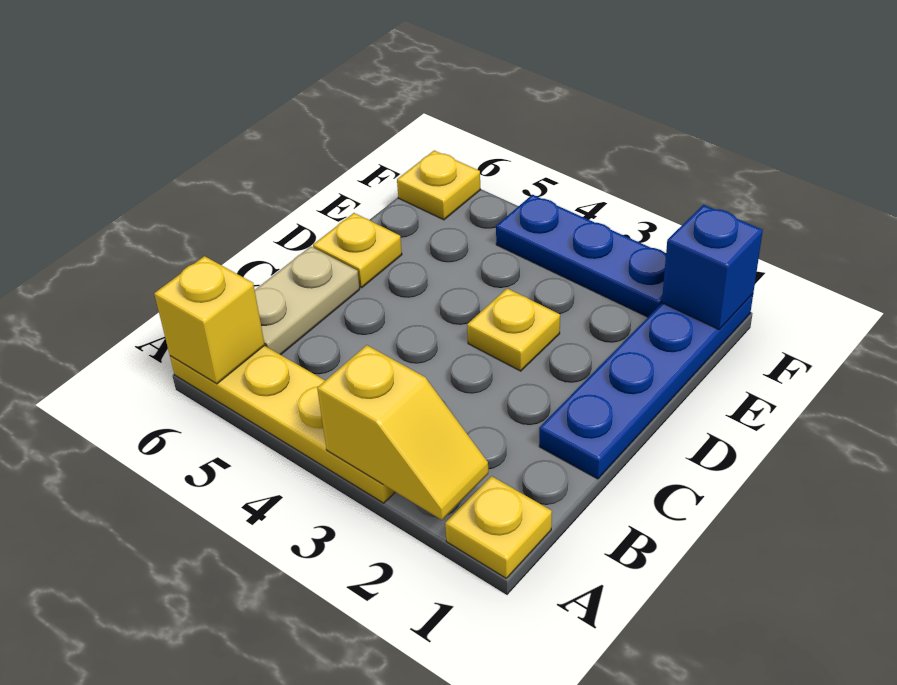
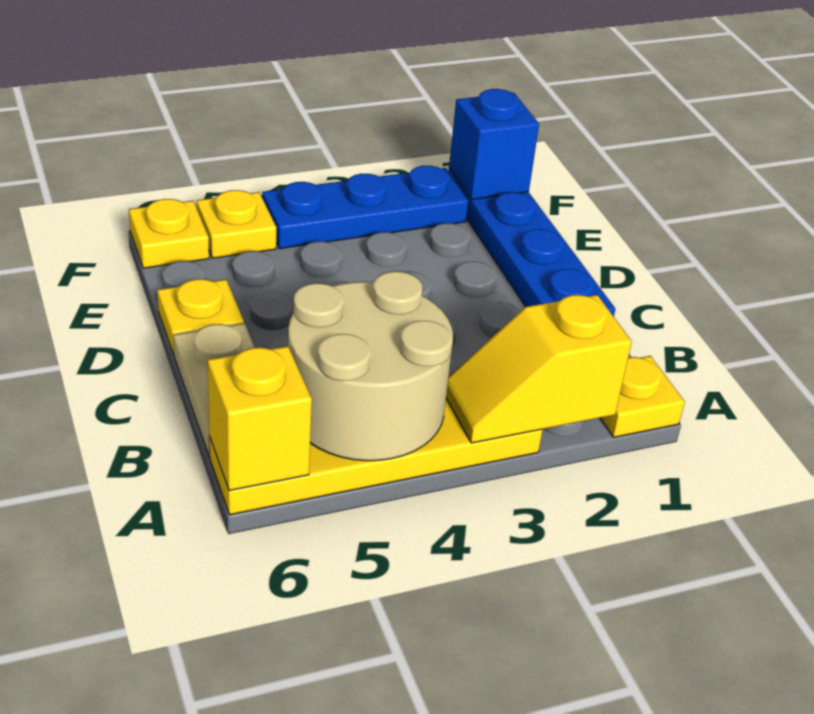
yellow slope A2:A3 level 2 top 3 -> yellow slope A2:A3 level 2 top 2
none -> tan round brick A4:B5 level 2
yellow plate D3 level 1 -> yellow plate F5 level 1

